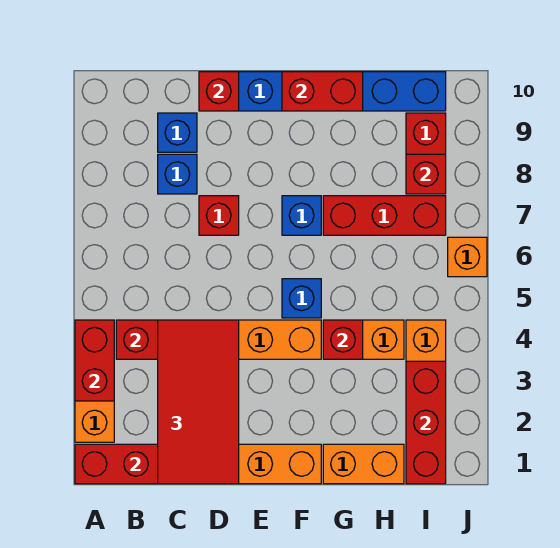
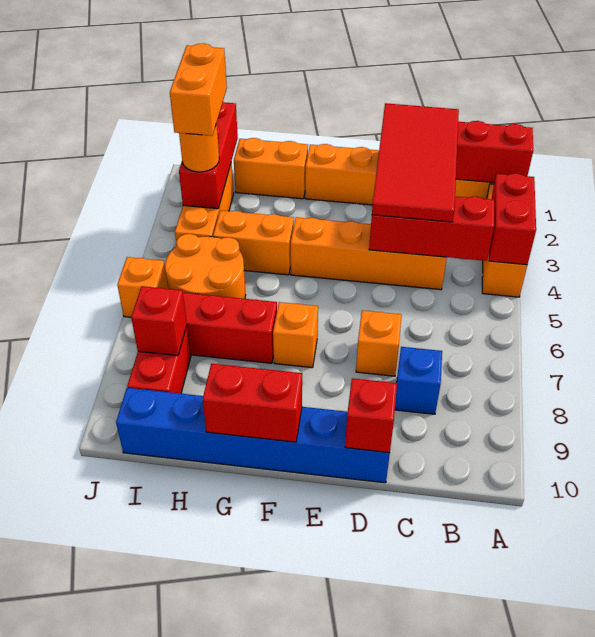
blue brick C9 level 1 -> none
red brick D7 level 1 -> orange brick D7 level 1
blue brick F5 level 1 -> none
blue brick F7 level 1 -> orange brick F7 level 1
red brick G4 level 2 -> none
none -> orange round brick H5:I6 level 1
none -> orange brick I2:I3 level 4
none -> orange round brick I3 level 3

